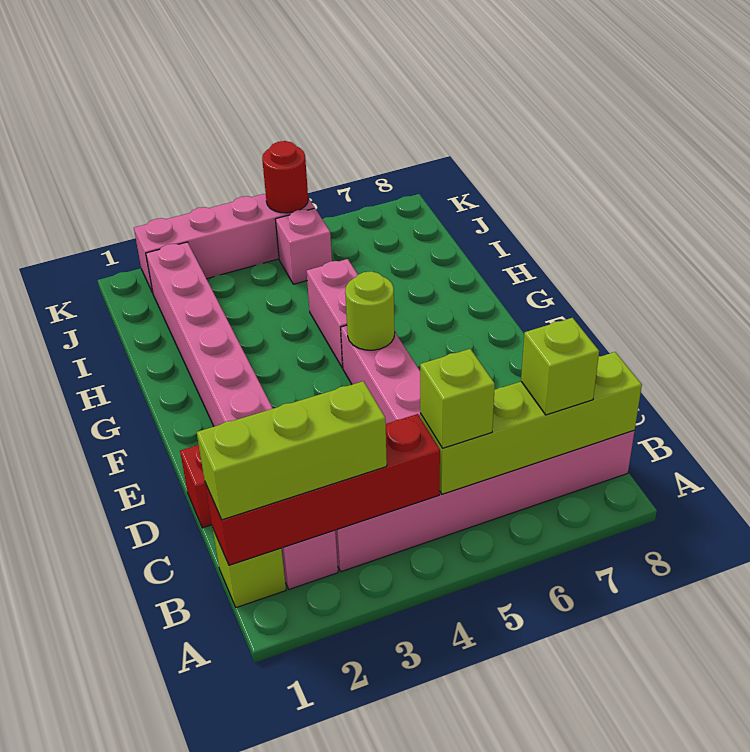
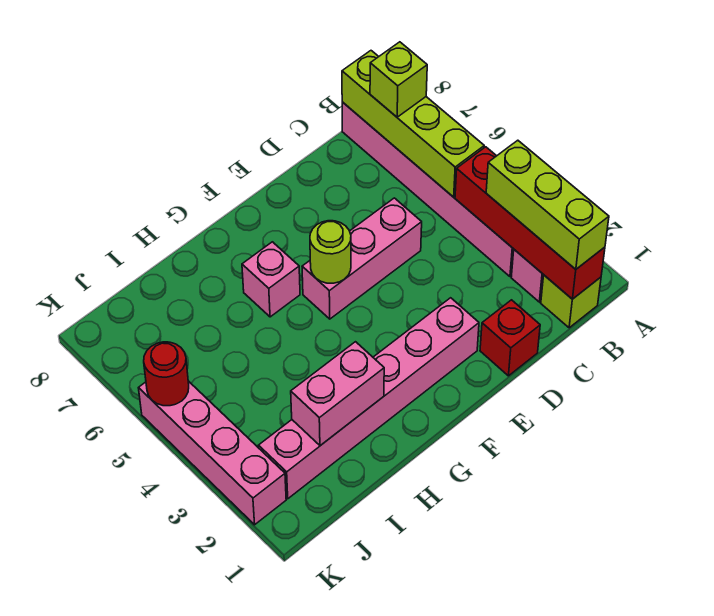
lime brick B5 level 3 -> none
pink brick G5:H5 level 1 -> pink brick H2:I2 level 2
pink brick J5 level 1 -> pink brick G6 level 1

